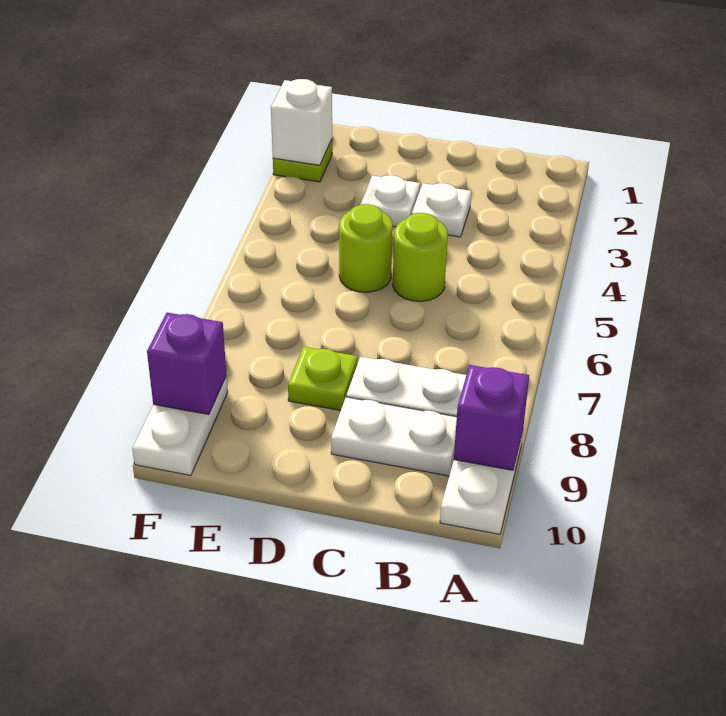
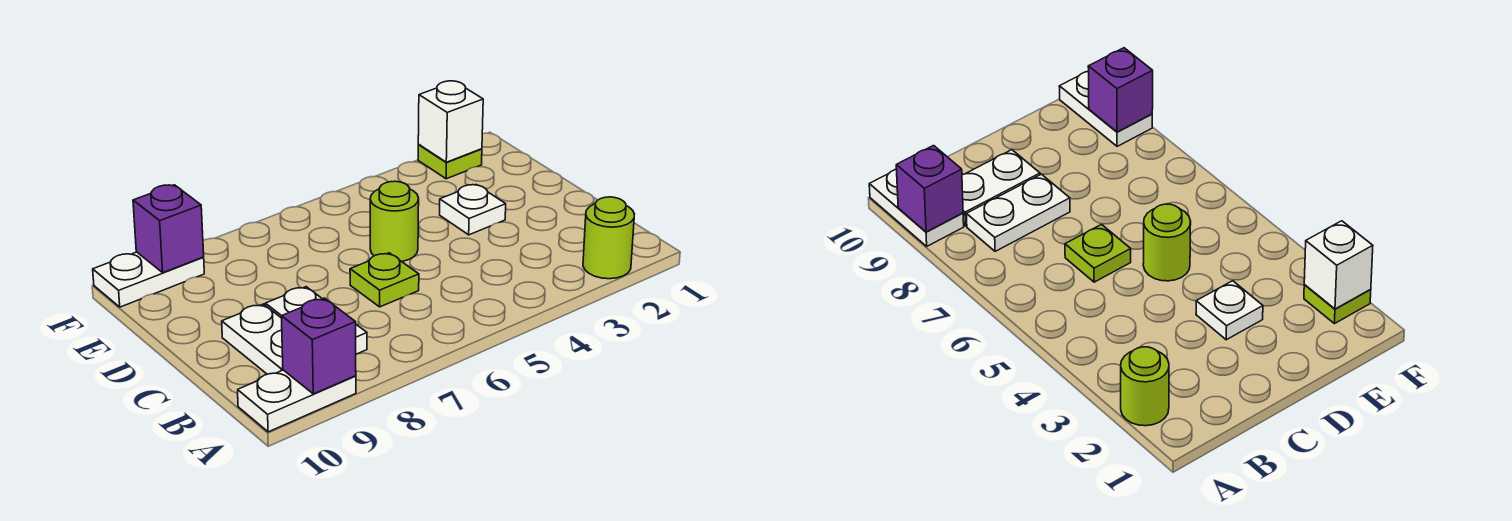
white plate C3 level 1 -> none
lime round brick C5 level 1 -> lime round brick A2 level 1
lime plate D8 level 1 -> lime plate C6 level 1

